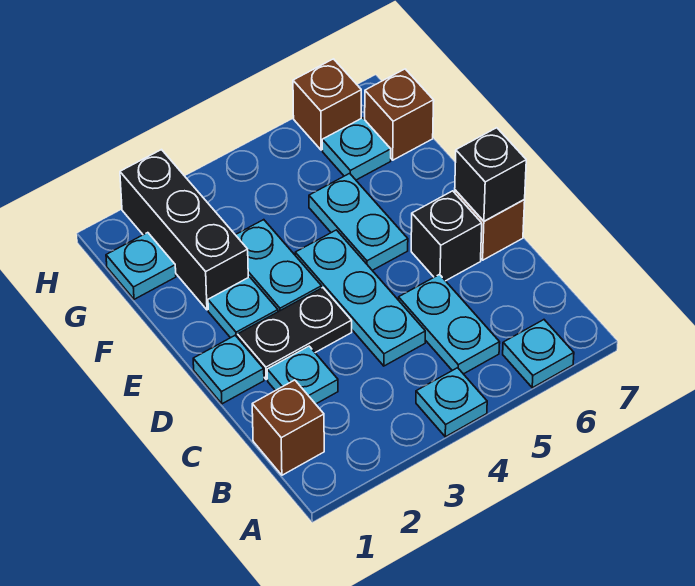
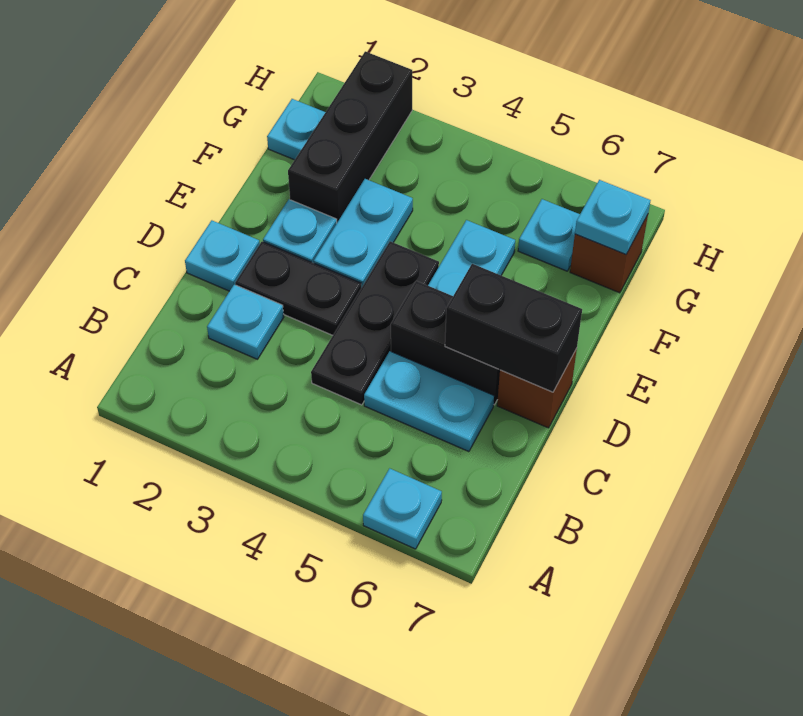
cyan plate A4 level 1 -> cyan plate G7 level 2
brown brick B1 level 1 -> none
cyan plate B5:C5 level 1 -> cyan plate C5:C6 level 1
cyan plate C4:E4 level 1 -> black plate C4:E4 level 1
black brick D6 level 1 -> black brick D5:D6 level 1
black brick D7 level 2 -> black brick D6:D7 level 2
brown brick H6 level 1 -> none

